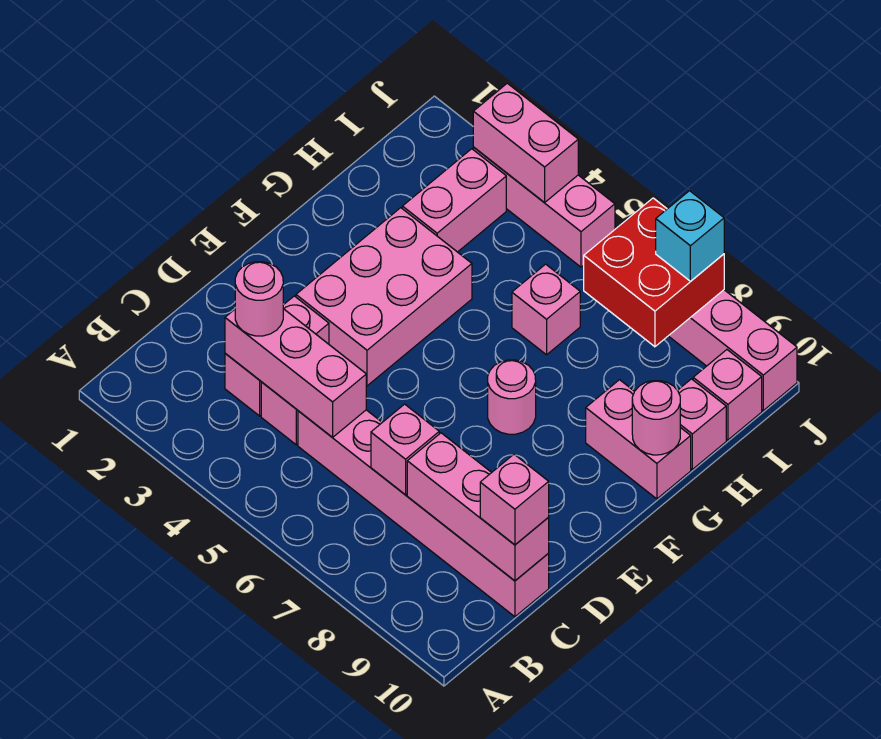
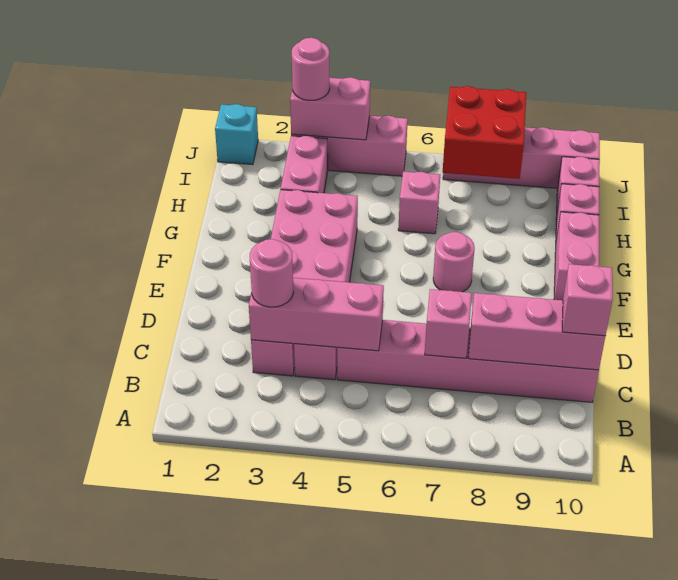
pink brick G9:G10 level 1 -> pink brick F10:G10 level 1
pink round brick G10 level 2 -> pink round brick J3 level 3
cyan brick J8 level 3 -> cyan brick J1 level 1

